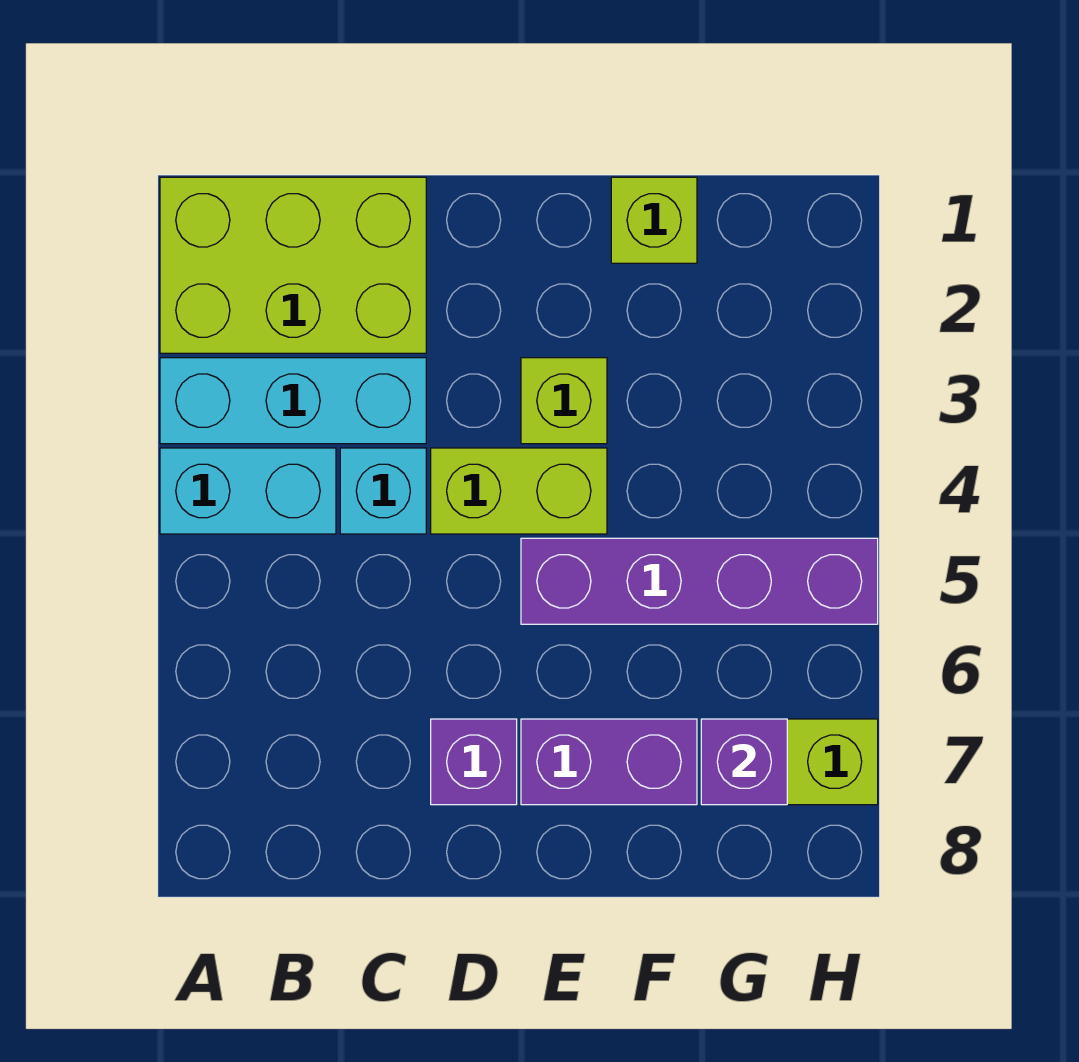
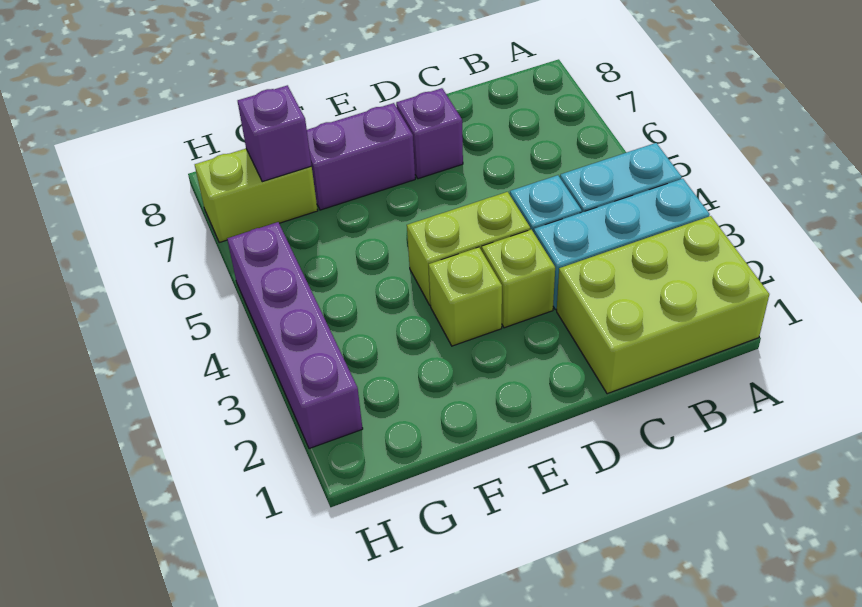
purple brick E5:H5 level 1 -> purple brick H2:H5 level 1
lime brick F1 level 1 -> lime brick D3 level 1

